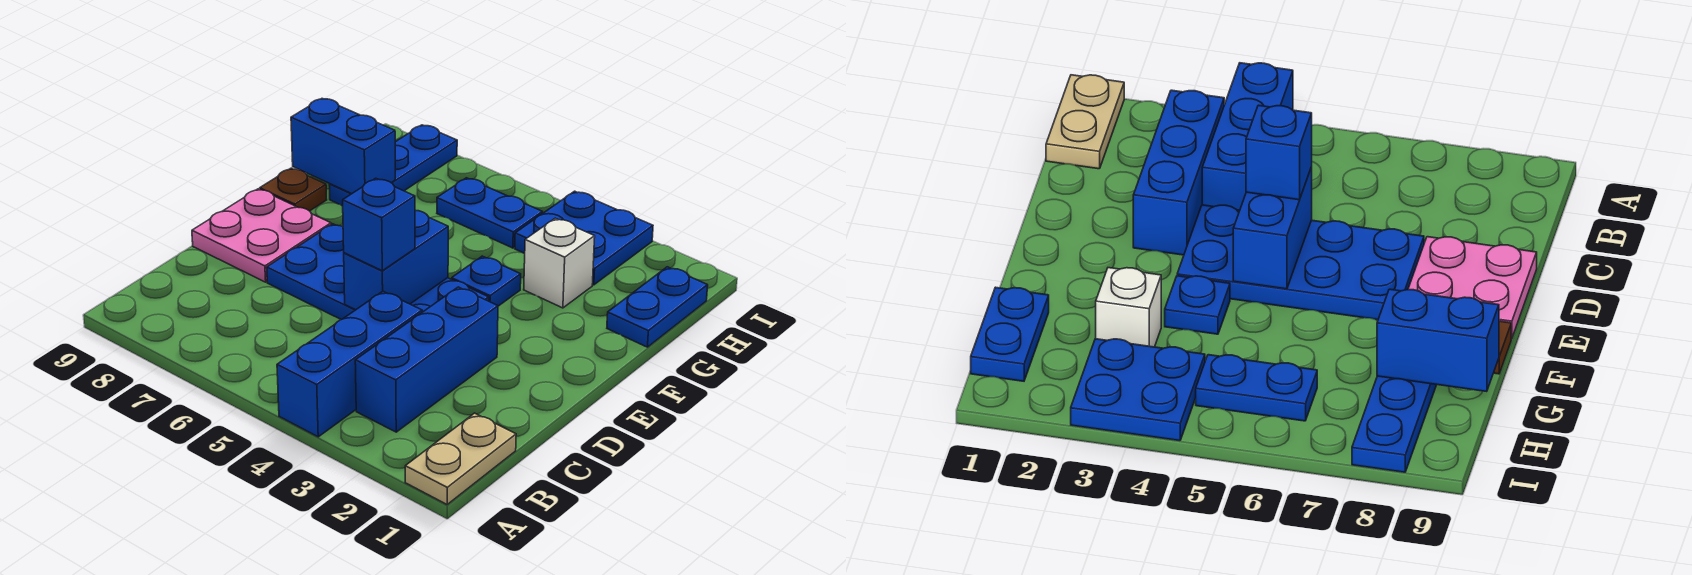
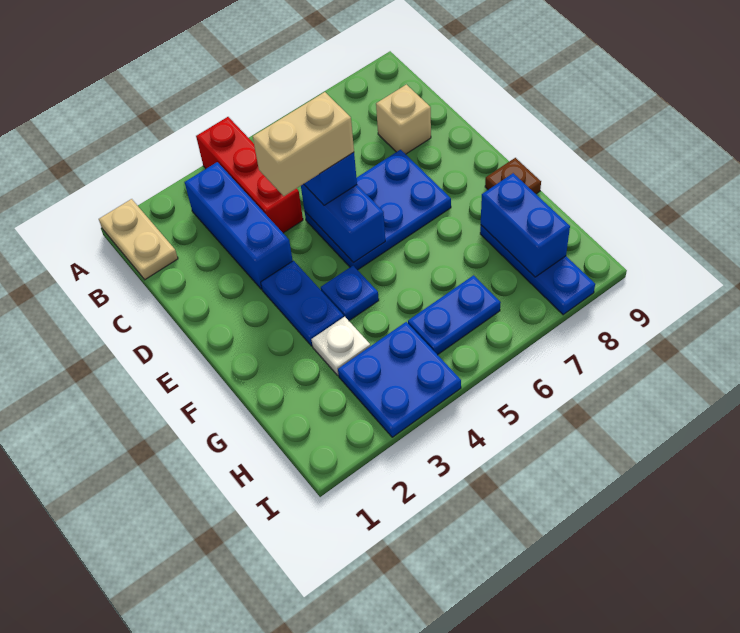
blue brick A4:C4 level 1 -> red brick A4:C4 level 1
none -> tan brick C8 level 1
blue plate D4:E7 level 1 -> blue plate D5:E7 level 1
none -> tan brick D4:D5 level 4
pink plate D8:E9 level 1 -> none
blue plate G1:H1 level 1 -> blue plate E3:F3 level 1
white brick G3 level 1 -> white plate G3 level 1
blue brick G8:G9 level 2 -> blue brick G8:H8 level 2

